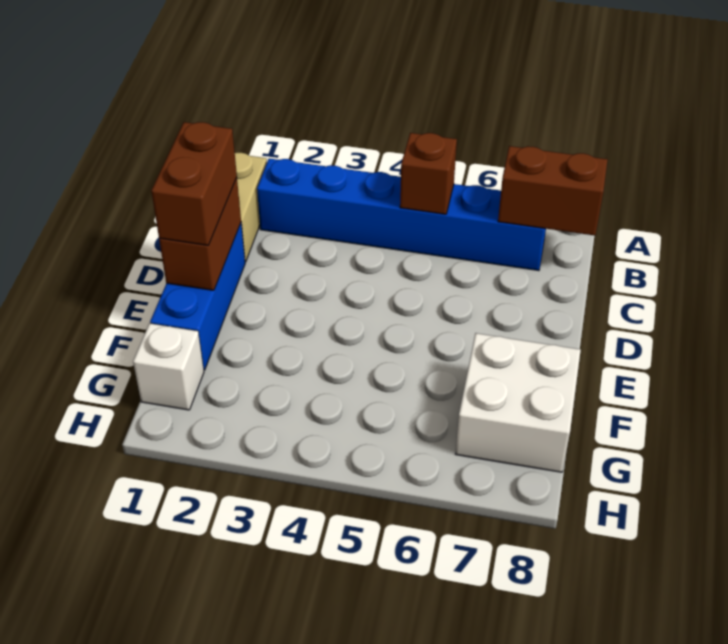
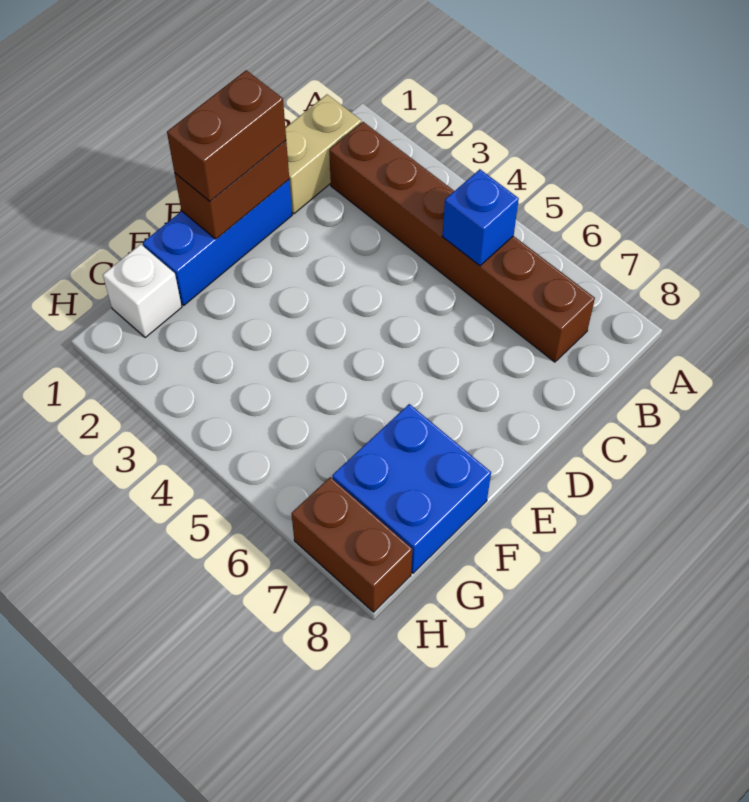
blue brick B2:B7 level 1 -> brown brick B2:B7 level 1
brown brick B5 level 2 -> blue brick B5 level 2
brown brick B7:B8 level 2 -> brown brick H7:H8 level 1
white brick F7:G8 level 1 -> blue brick F7:G8 level 1

